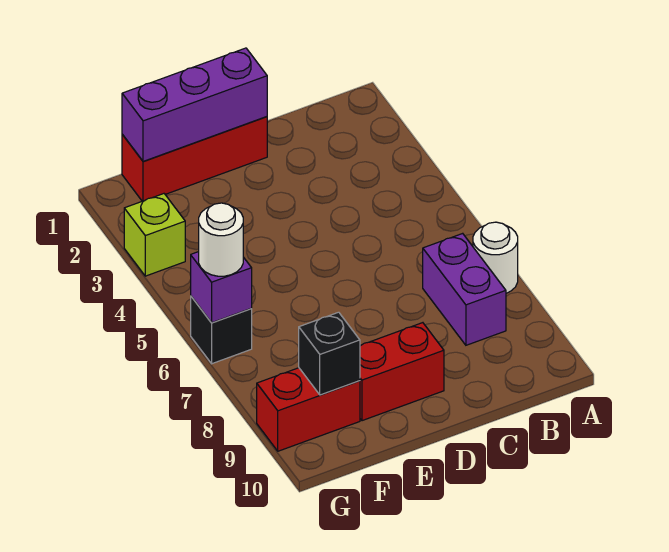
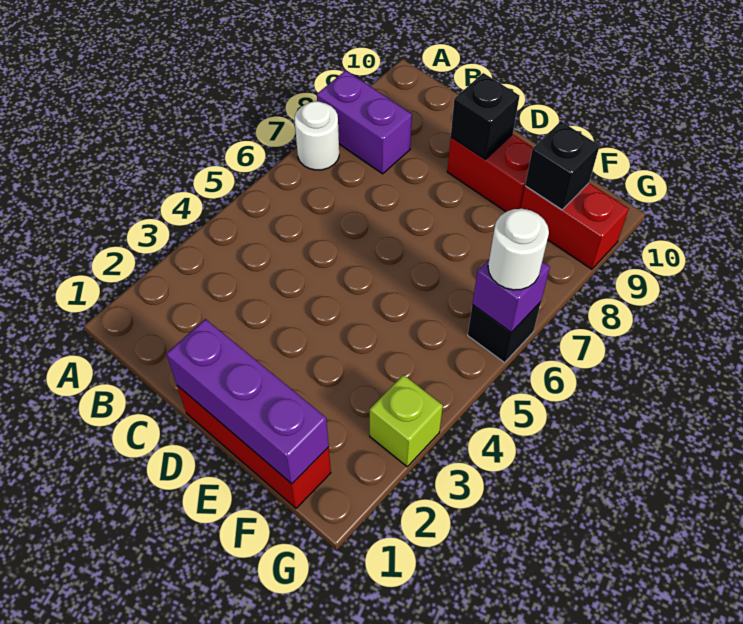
purple brick B7:B8 level 1 -> purple brick A8:B8 level 1
none -> black brick D9 level 2

